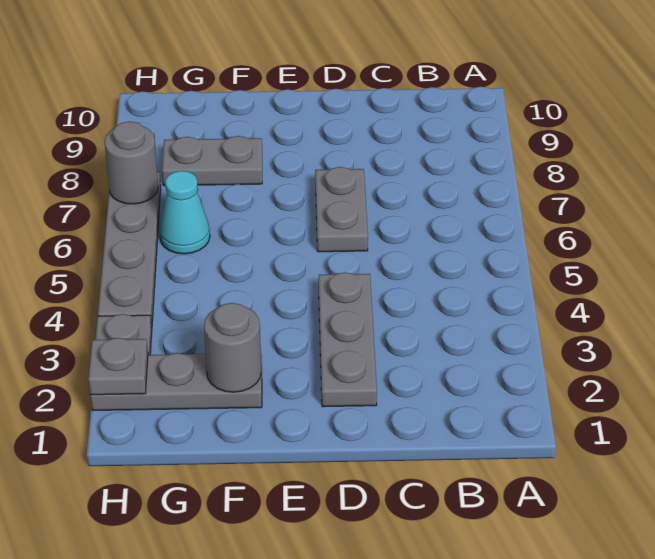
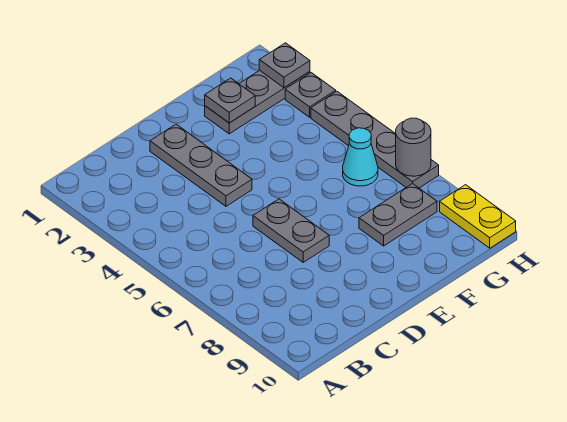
grey round brick F2 level 2 -> grey plate F2 level 2
none -> yellow plate H9:H10 level 1

